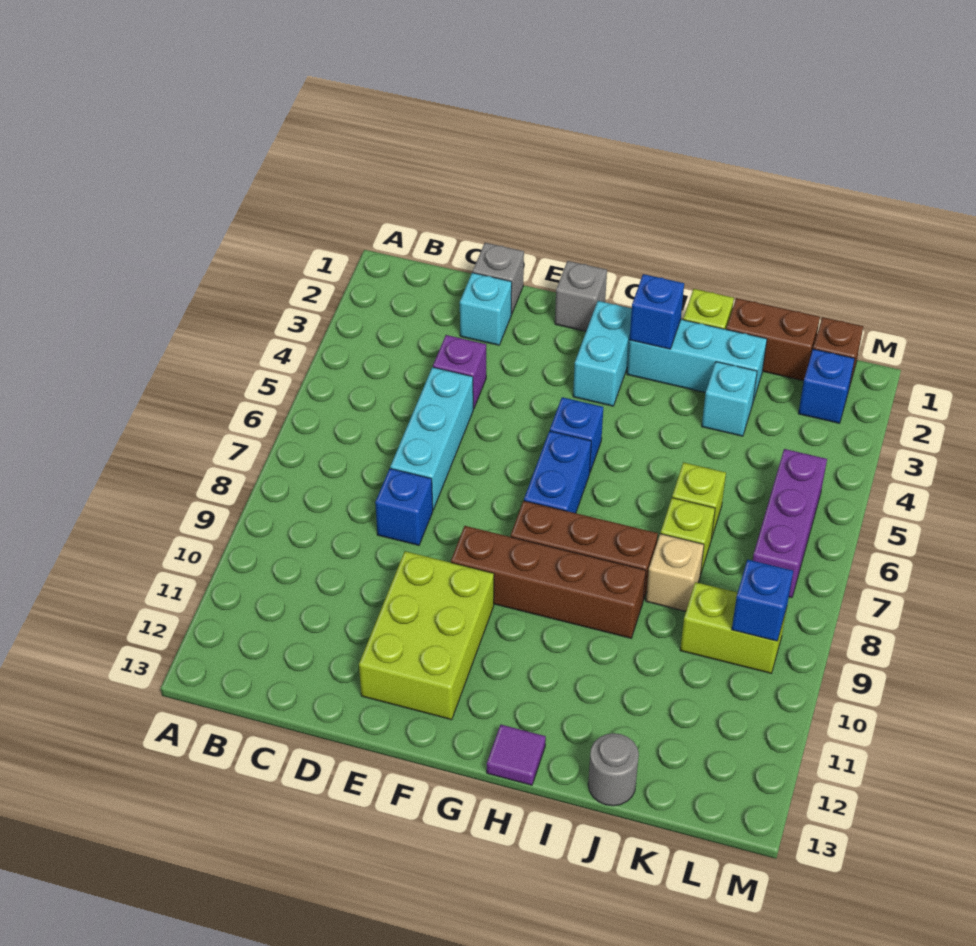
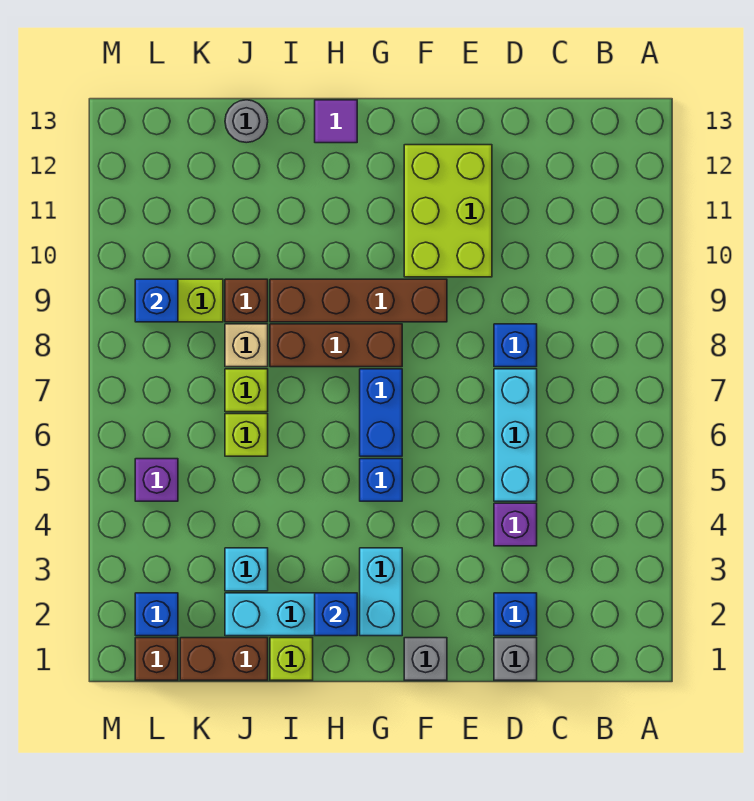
cyan brick D2 level 1 -> blue brick D2 level 1
none -> brown brick J9 level 1
purple brick L5:L7 level 1 -> purple brick L5 level 1

